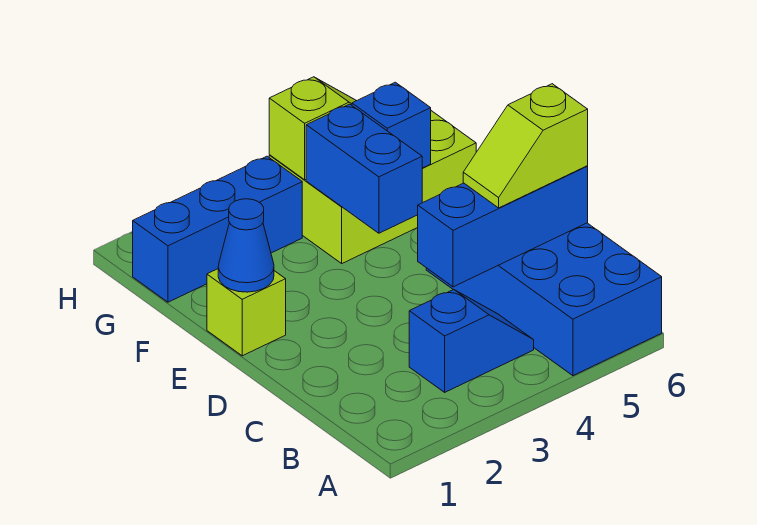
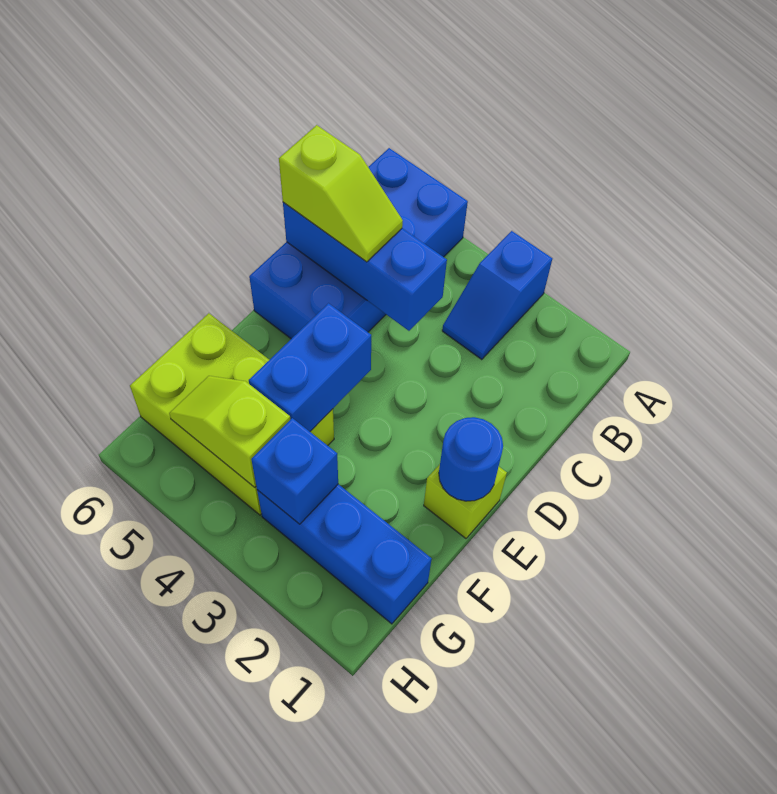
blue slope B3:B4 level 1 top 3 -> blue slope A3:B3 level 1 top A
blue cone E1 level 2 -> blue round brick E1 level 2
blue brick F5 level 2 -> blue brick G3 level 2

